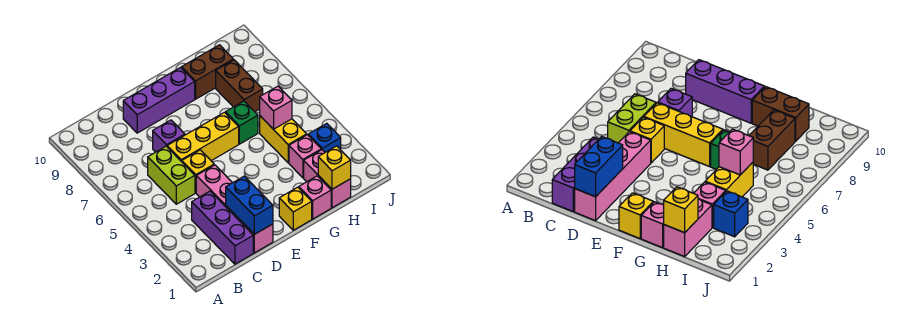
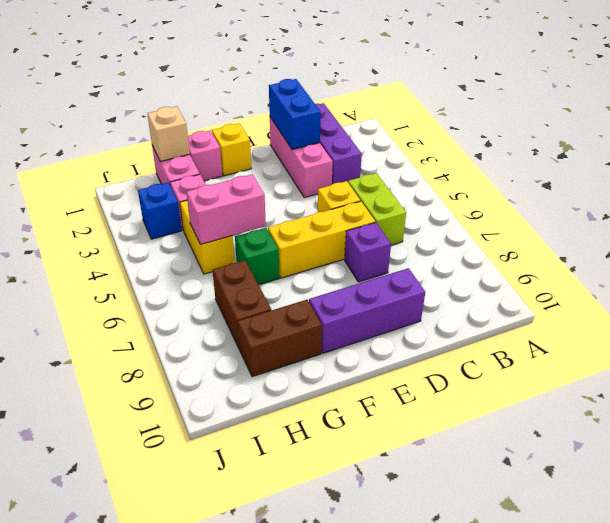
pink brick D1:D4 level 1 -> pink brick D1:D3 level 1
yellow brick H1 level 2 -> tan brick H1 level 2
pink brick H5 level 2 -> pink brick G5:H5 level 2

